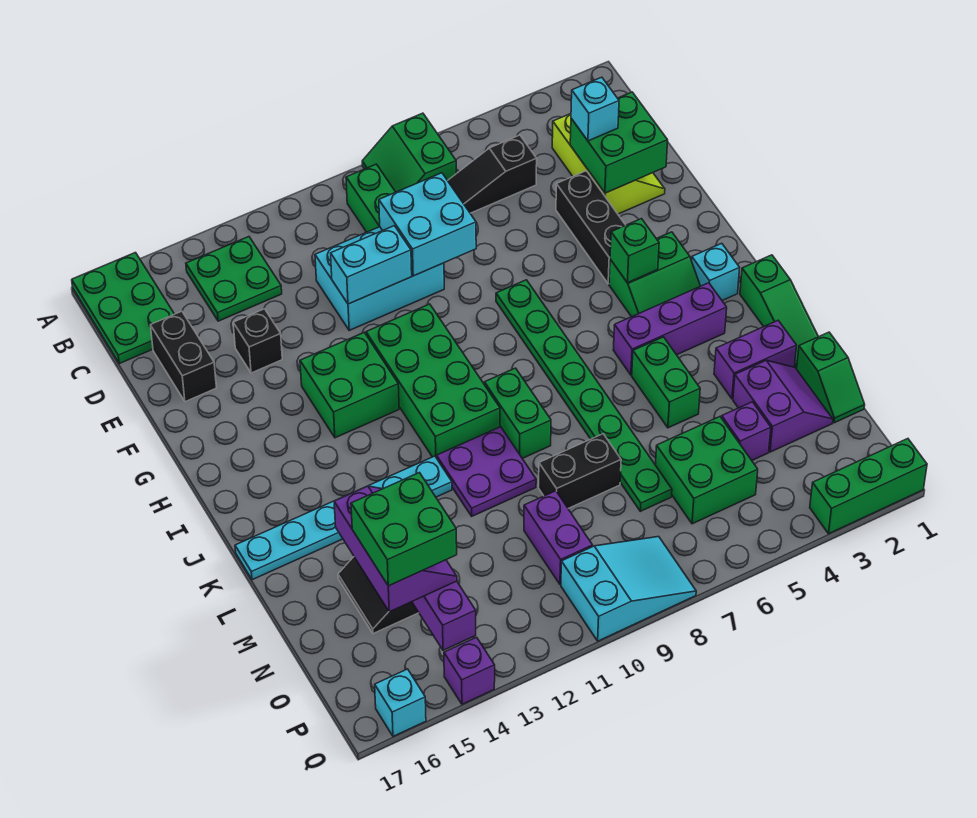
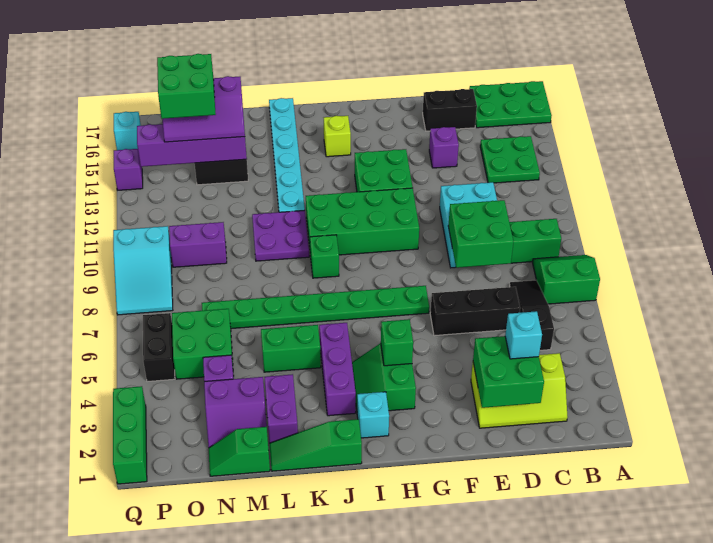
cyan brick D8:E9 level 2 -> green brick D8:E9 level 2
black brick E4:G4 level 1 -> black brick D6:F6 level 1
cyan brick E10:E11 level 2 -> none
black brick E14 level 1 -> purple brick E14 level 1
none -> lime brick I15 level 1
green brick J9:K9 level 1 -> green brick J9 level 1
black brick M8:M9 level 1 -> black brick P5:P6 level 1

